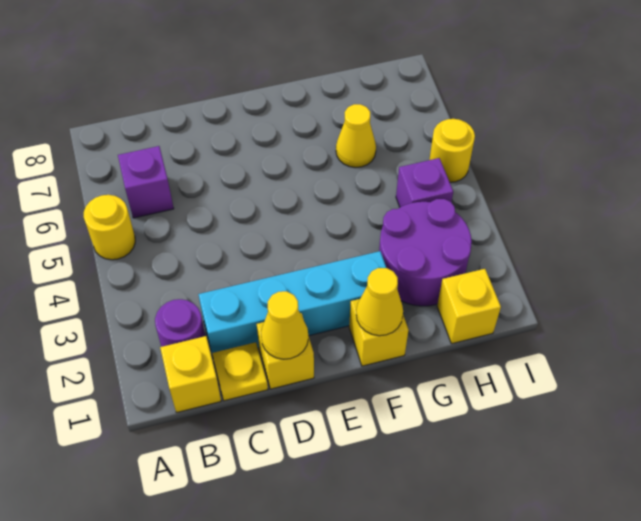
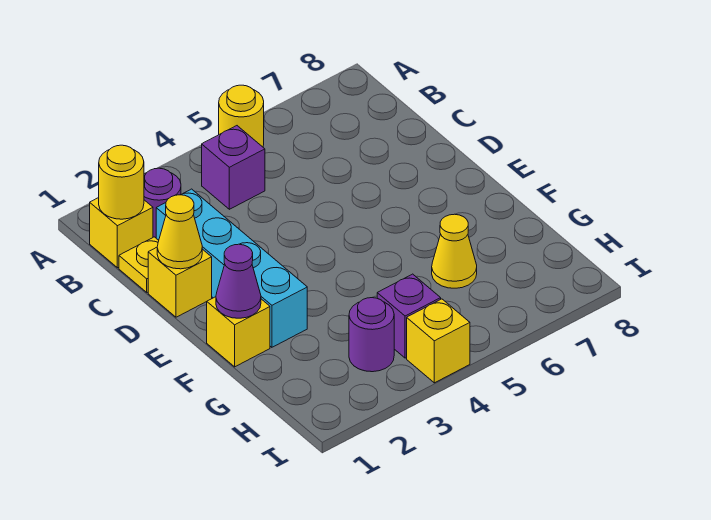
purple brick B6 level 1 -> purple brick B4 level 1
yellow cone F1 level 2 -> purple cone F1 level 2
purple round brick G2:H3 level 1 -> purple round brick H3 level 1
yellow brick H1 level 1 -> yellow brick I4 level 1
yellow round brick I5 level 1 -> yellow round brick B1 level 2

